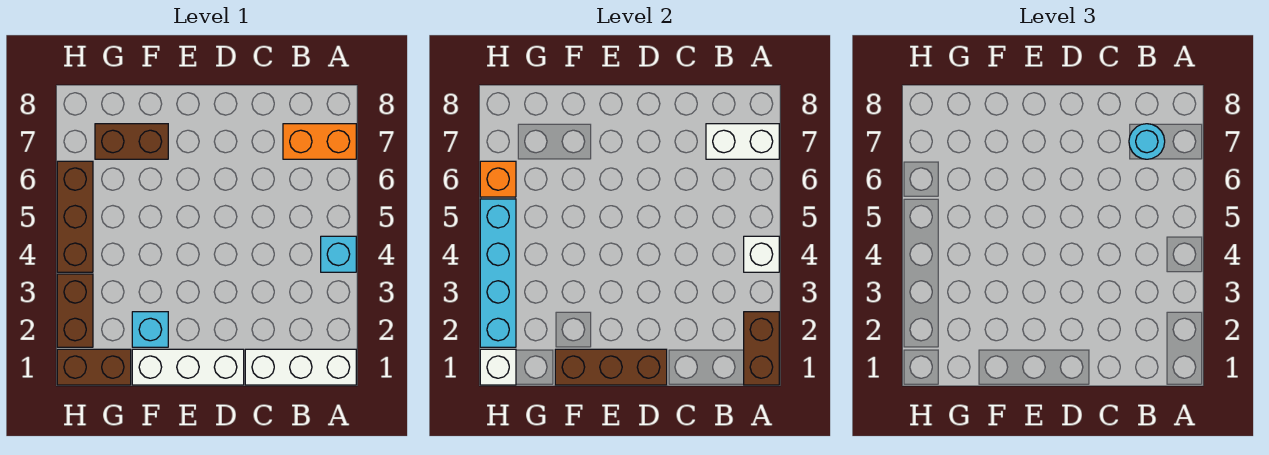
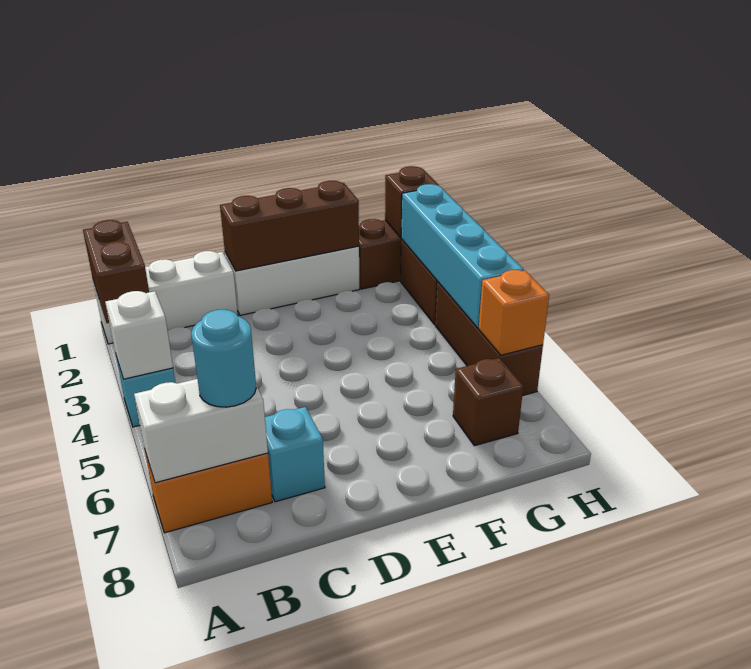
cyan brick F2 level 1 -> cyan brick C7 level 1
brown brick F7:G7 level 1 -> brown brick G7 level 1
white brick H1 level 2 -> brown brick H1 level 2

